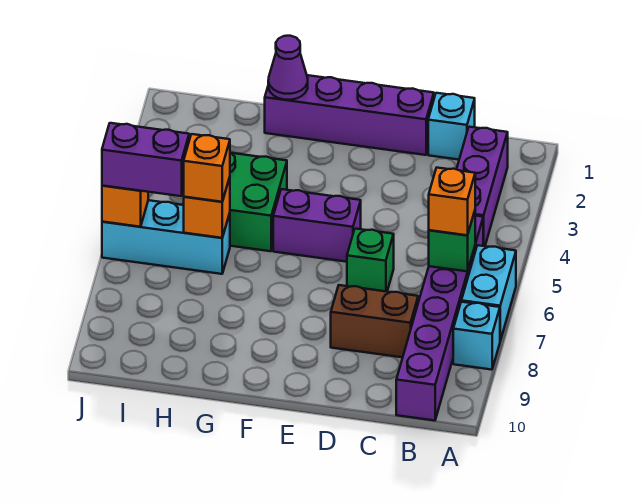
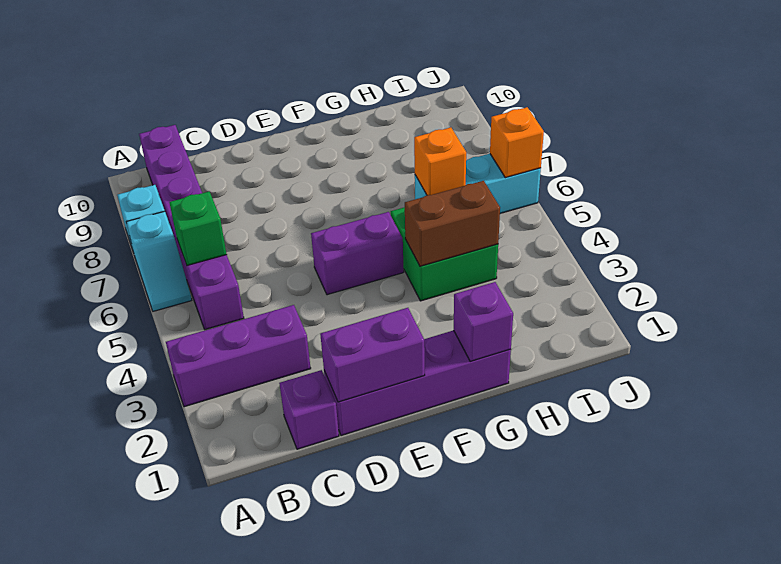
cyan brick A6:A7 level 1 -> cyan slope A6:A7 level 1 top 7
purple brick B2:B4 level 1 -> purple brick A3:C3 level 1
orange brick B6 level 3 -> none
cyan brick C1 level 1 -> purple brick C1 level 1
brown brick C8:D8 level 1 -> brown brick G4:H4 level 2
green brick D6 level 1 -> none
purple cone G1 level 2 -> purple brick G1 level 2
orange brick H6 level 3 -> none
purple brick I6:J6 level 3 -> purple brick D1:E1 level 2

